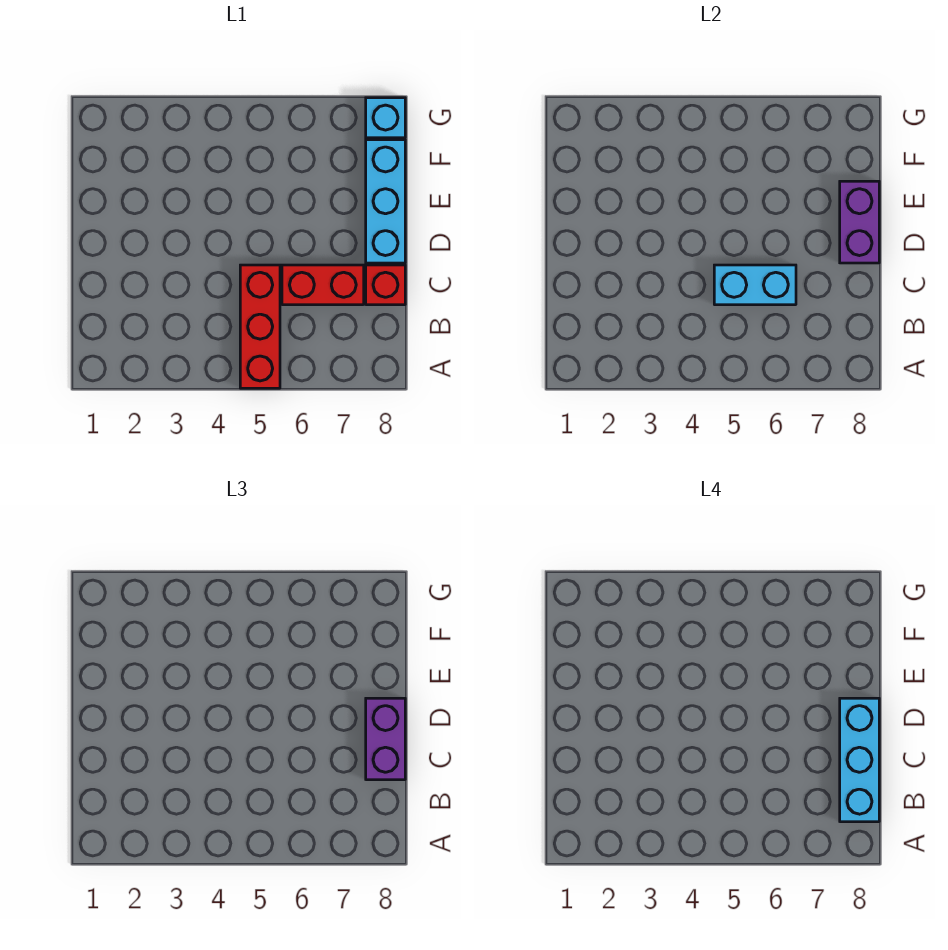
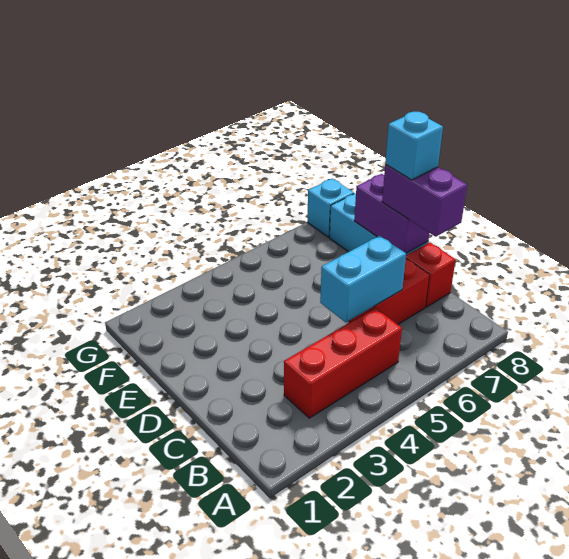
red brick A5:C5 level 1 -> red brick B3:B5 level 1
cyan brick B8:D8 level 4 -> cyan brick D8 level 4

